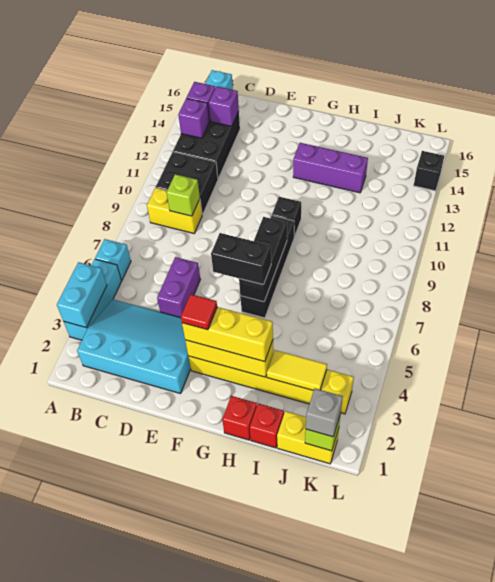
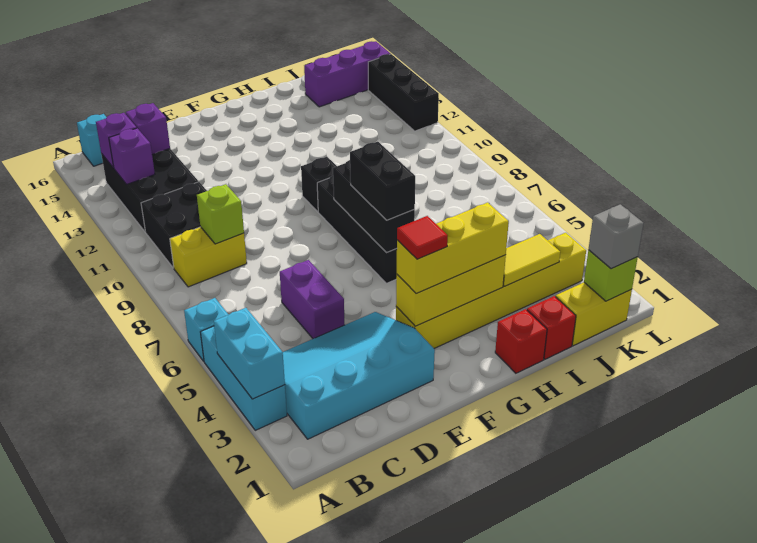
black brick F6:G6 level 3 -> black brick G6:G7 level 3
purple brick G13:I13 level 1 -> purple brick J15:L15 level 1
black brick L14 level 1 -> black brick L12:L14 level 1

